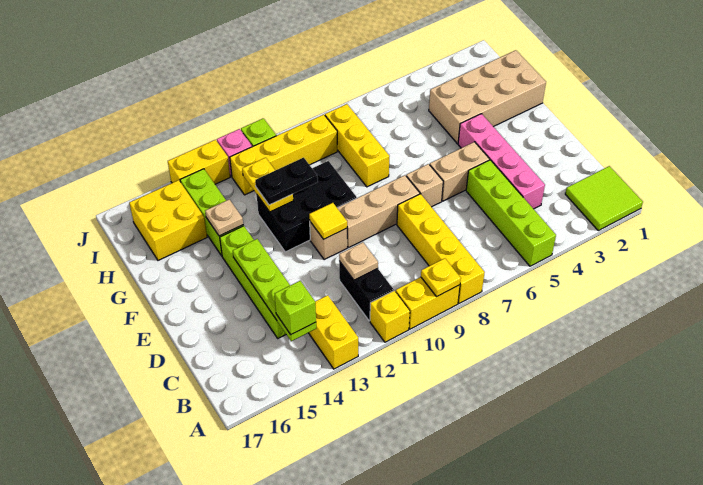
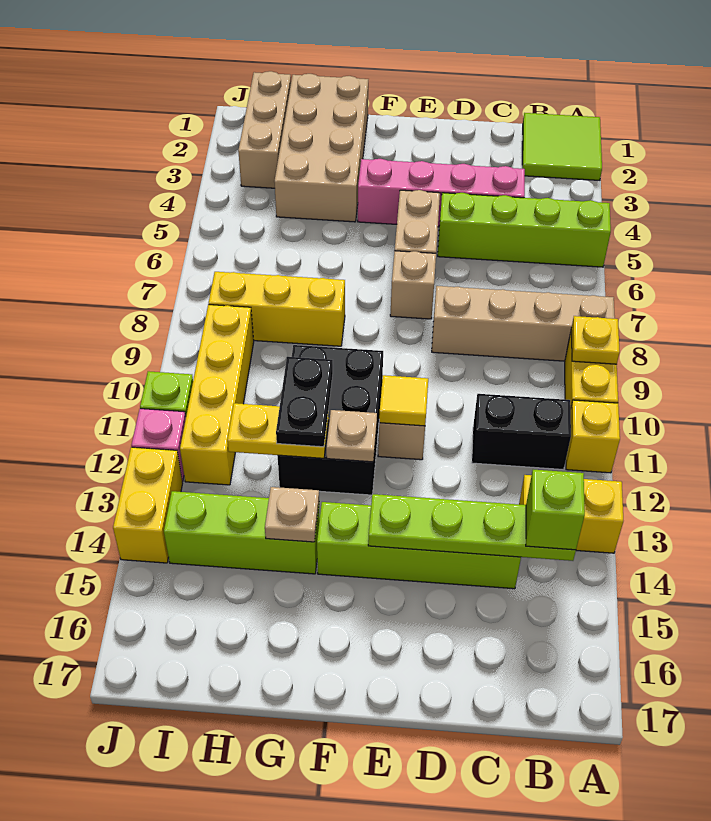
yellow brick A8:D8 level 1 -> tan brick A8:D8 level 1
tan plate C11 level 2 -> tan plate F12 level 2
tan brick E8:E10 level 1 -> tan brick I1:I3 level 1
yellow brick H15:I16 level 1 -> none

